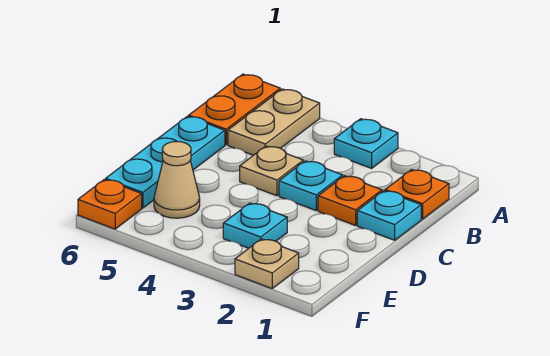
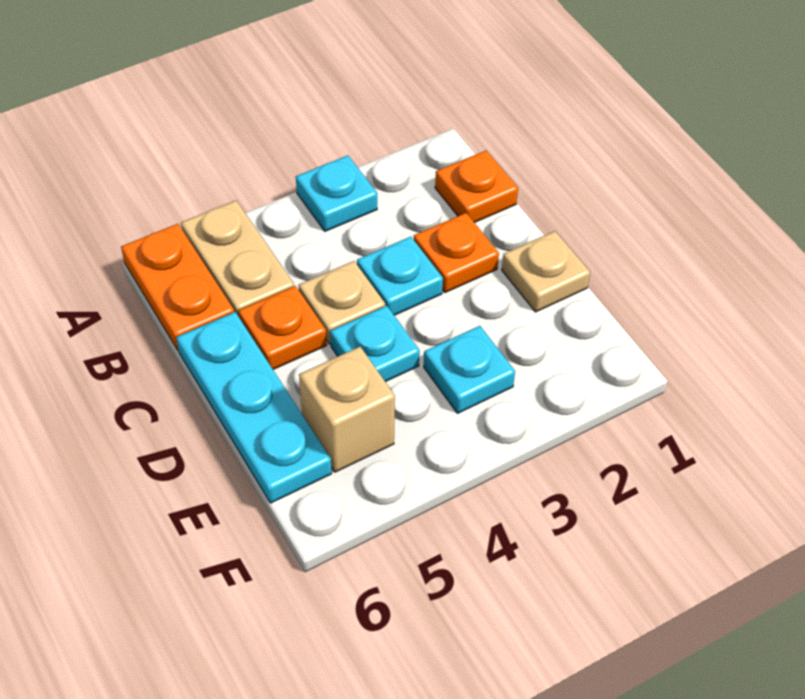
cyan plate C1 level 1 -> cyan plate D4 level 1
tan cone E5 level 1 -> tan brick E5 level 1
tan plate F2 level 1 -> tan plate D1 level 1
orange plate F6 level 1 -> orange plate C5 level 1

